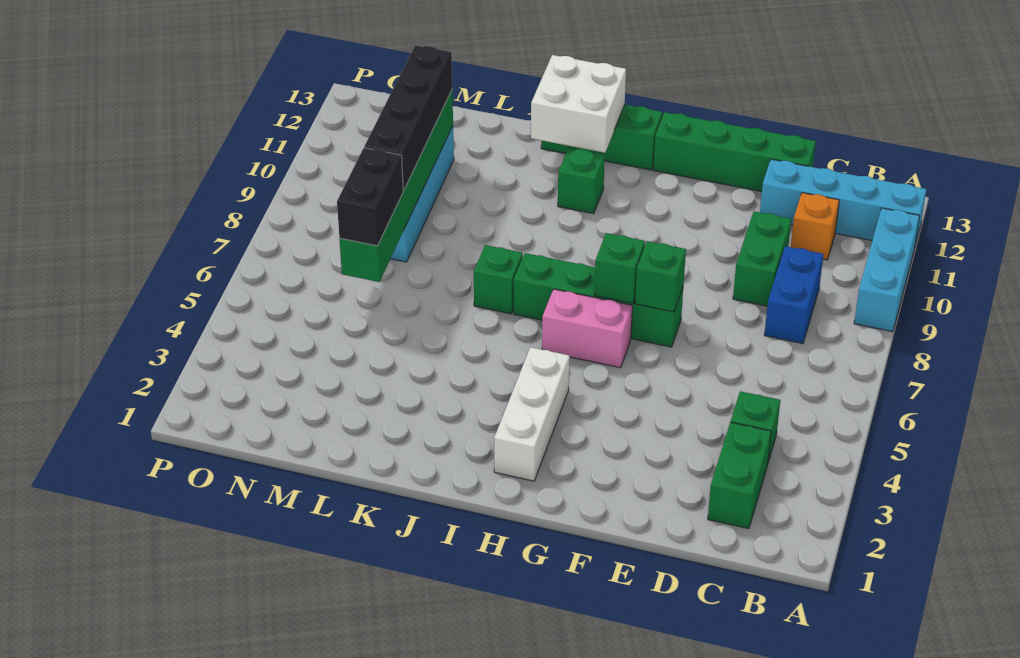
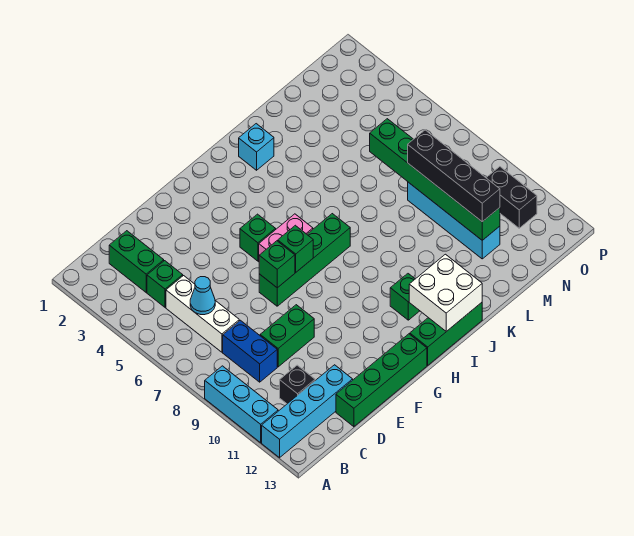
none -> cyan cone C6 level 2
orange brick C11 level 1 -> black brick C11 level 1
green brick D9:D10 level 1 -> green brick D9:E9 level 1
white brick H2:H4 level 1 -> white brick C5:C7 level 1
none -> cyan brick J2 level 1
green brick J7 level 1 -> green brick G5 level 1
black brick M6:M7 level 3 -> black brick O10:O11 level 1

